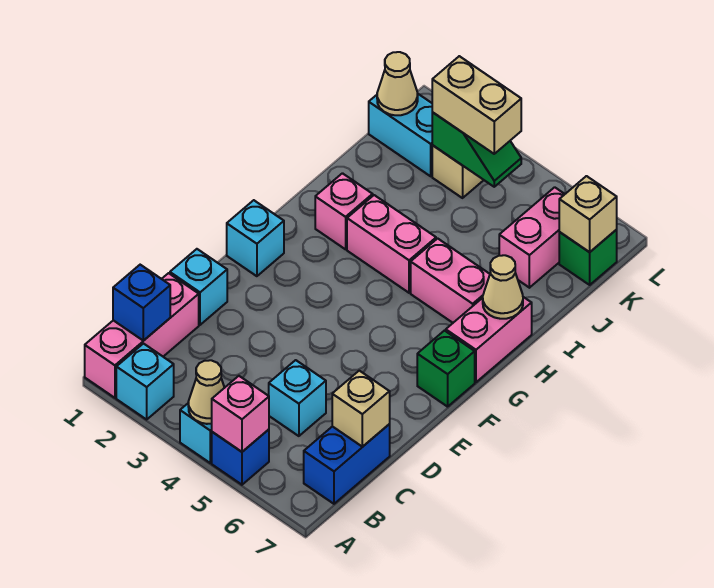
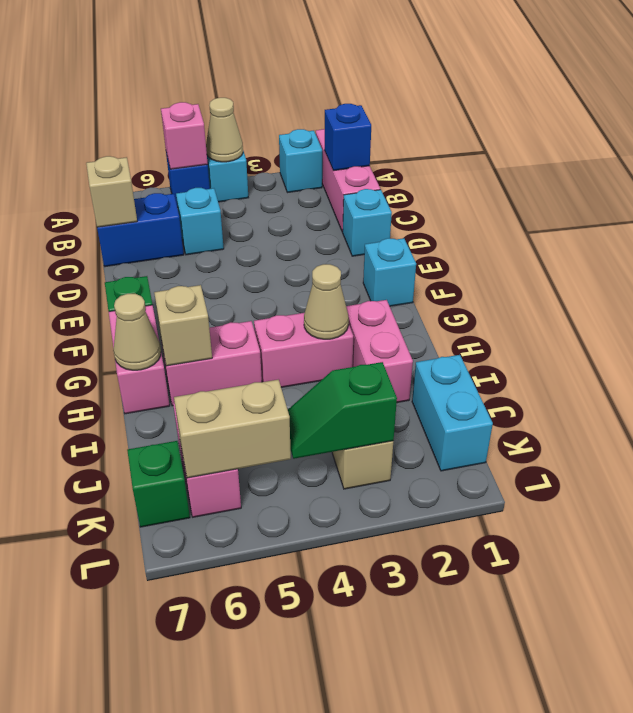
blue brick B7:C7 level 1 -> blue brick C6:C7 level 1
pink brick H2 level 1 -> pink brick H2:I2 level 1
cyan brick K1:K2 level 1 -> cyan brick J1:K1 level 1
tan cone K1 level 2 -> tan cone H3 level 2
tan brick K3:K4 level 3 -> tan brick K5:K6 level 2
tan brick K7 level 2 -> tan brick H6 level 2

